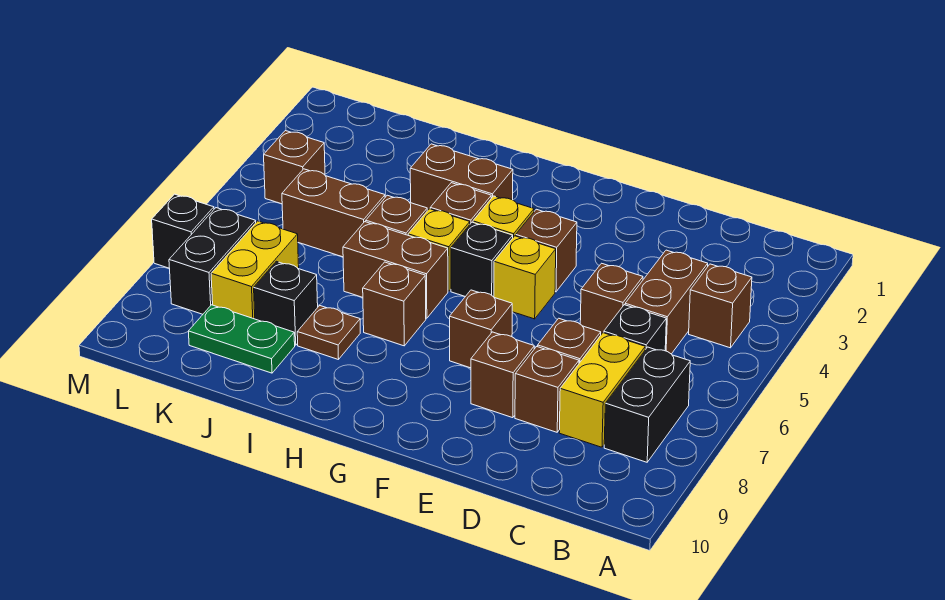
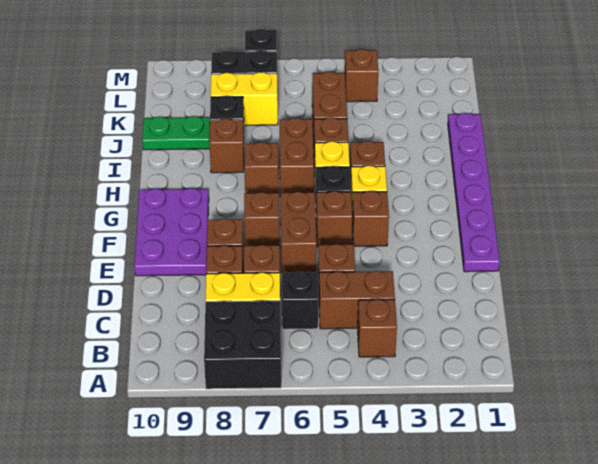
black brick B7:B8 level 1 -> black brick A7:B8 level 1
none -> purple plate E1:J1 level 1
none -> purple plate E9:G10 level 1
yellow brick F5 level 1 -> brown brick F5 level 1
brown brick H3:I3 level 1 -> brown brick E6:F6 level 1
brown plate I8 level 1 -> brown brick I8 level 1
green plate J9:K9 level 1 -> green plate J9:J10 level 1

